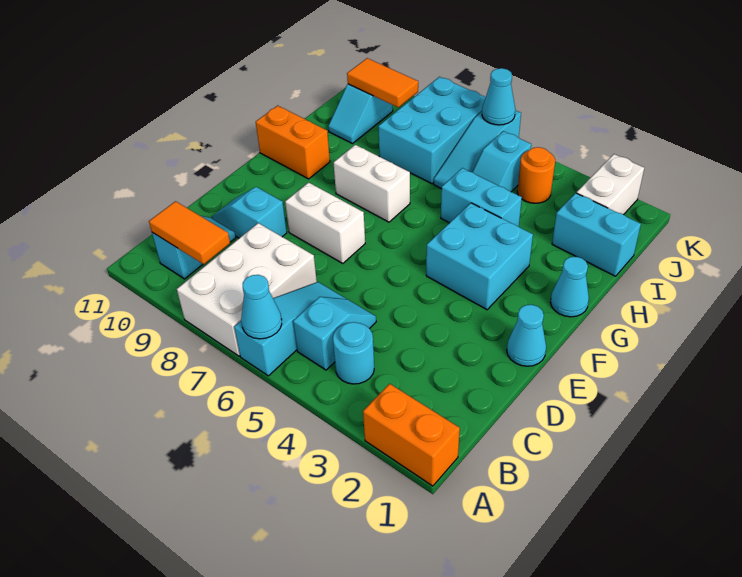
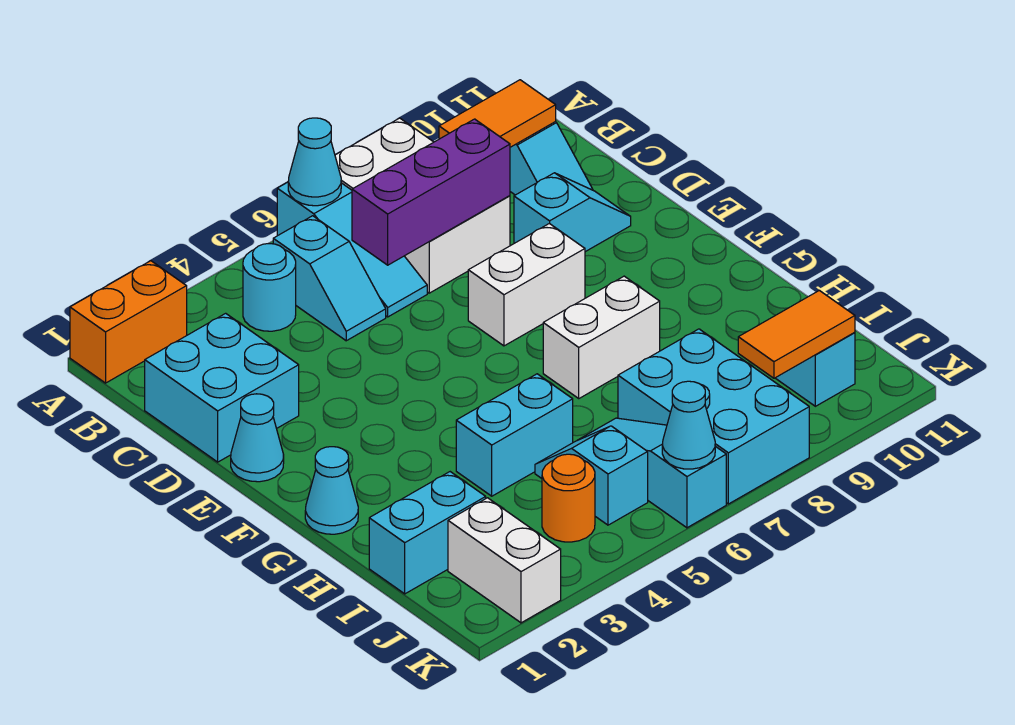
none -> purple brick C6:C8 level 2
cyan brick F3:G4 level 1 -> cyan brick C1:D2 level 1
orange brick G10:G11 level 1 -> none

